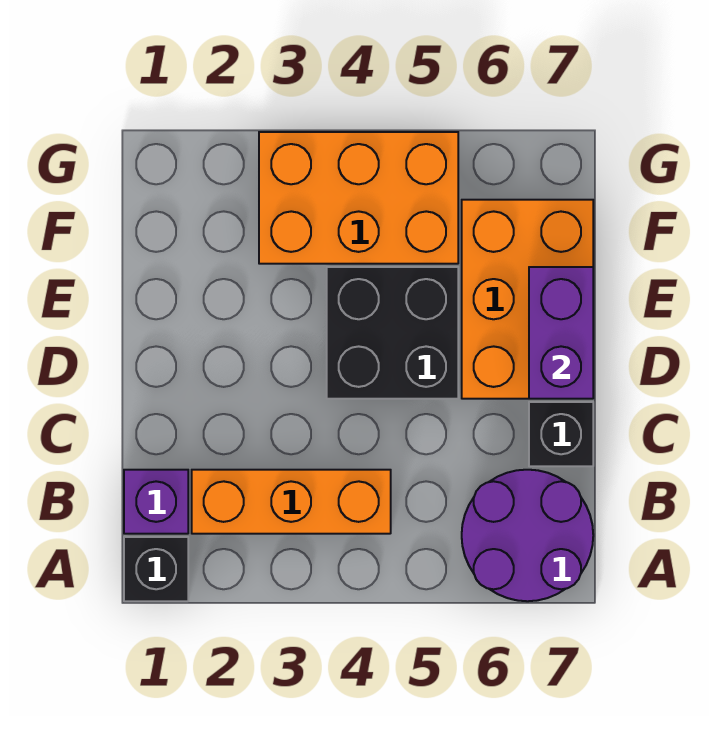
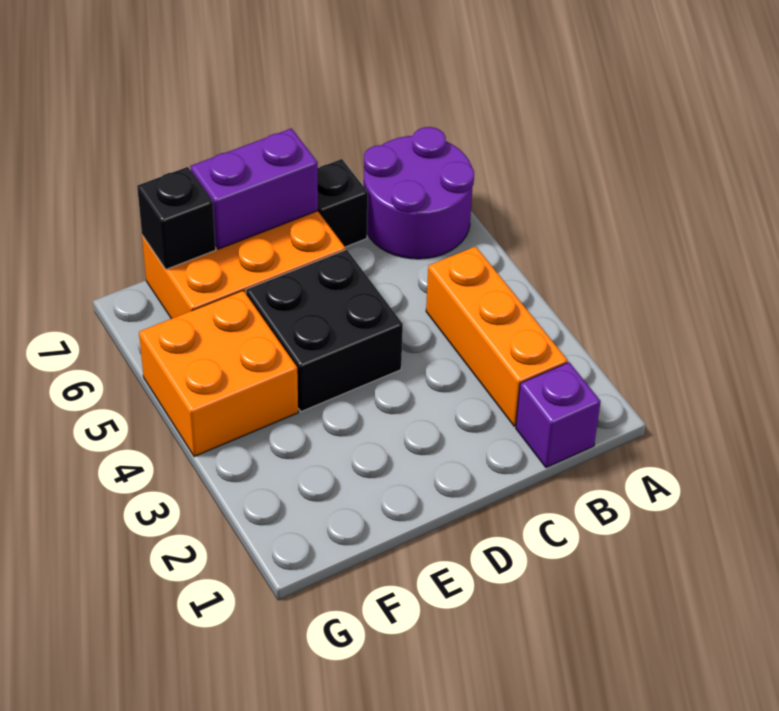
black brick A1 level 1 -> black brick F7 level 2
orange brick F3:G5 level 1 -> orange brick F4:G5 level 1

